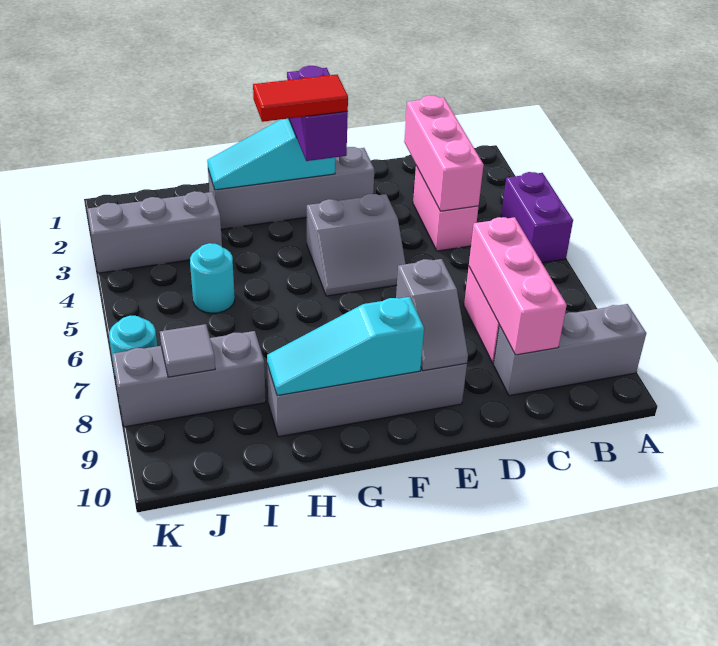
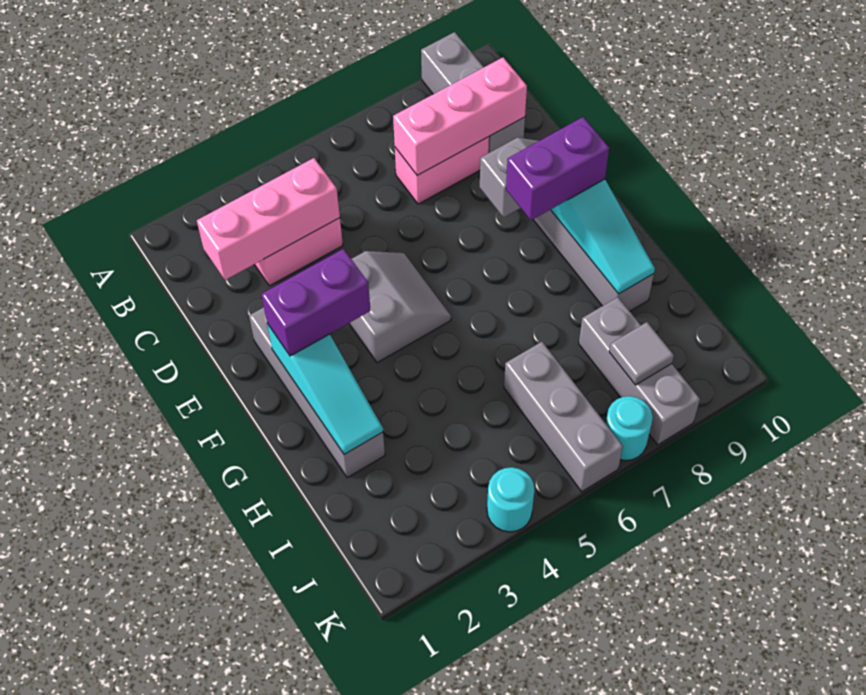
purple brick A4:A5 level 1 -> purple brick F8:F9 level 3
red tile F3:G3 level 4 -> none
grey brick I3:K3 level 1 -> grey brick I6:K6 level 1
cyan round brick I5 level 1 -> cyan round brick K4 level 1

